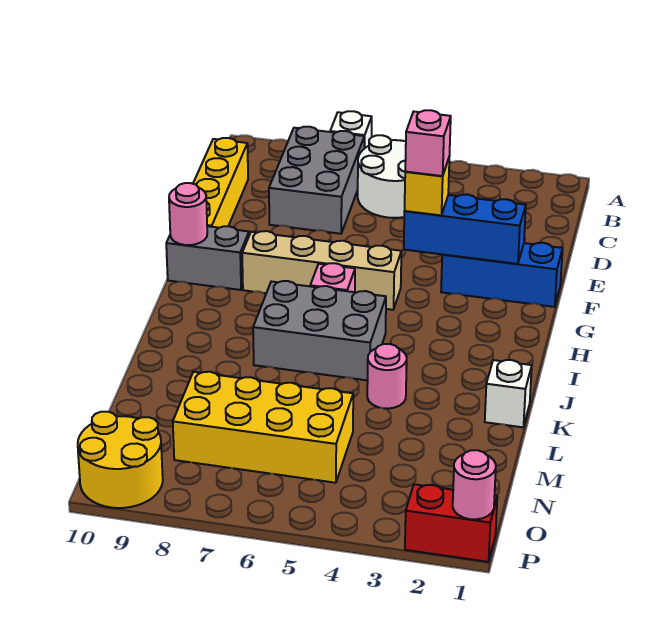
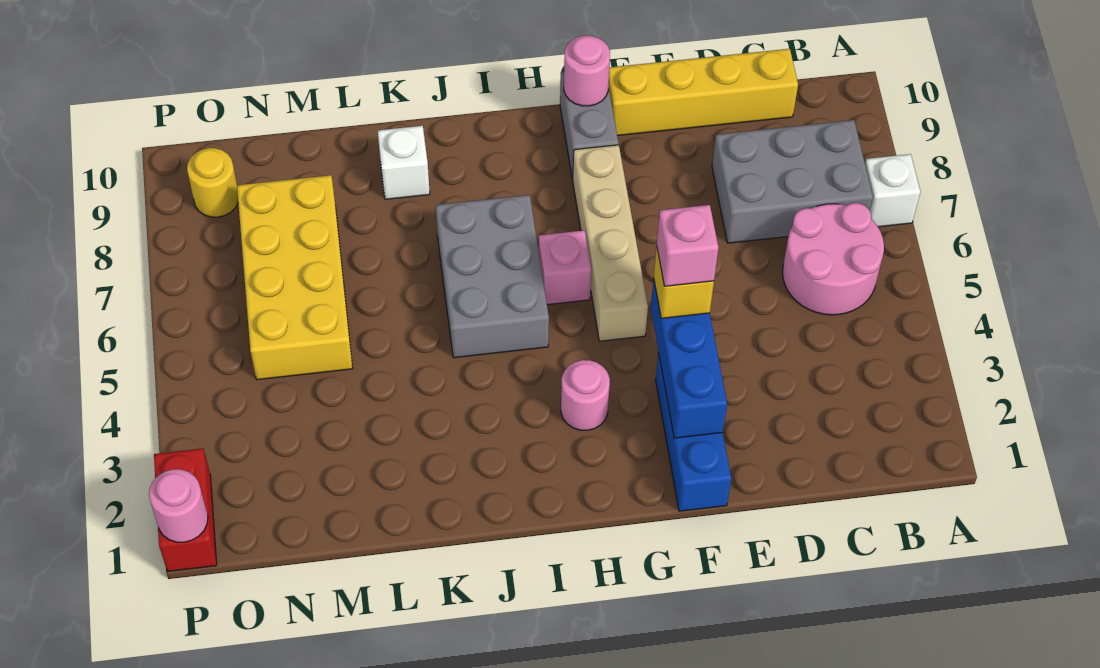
white round brick B5:C6 level 1 -> pink round brick B5:C6 level 1
white brick K1 level 1 -> white brick K9 level 1
pink round brick K4 level 1 -> pink round brick H3 level 1
yellow round brick O9:P10 level 1 -> yellow round brick O9 level 1

